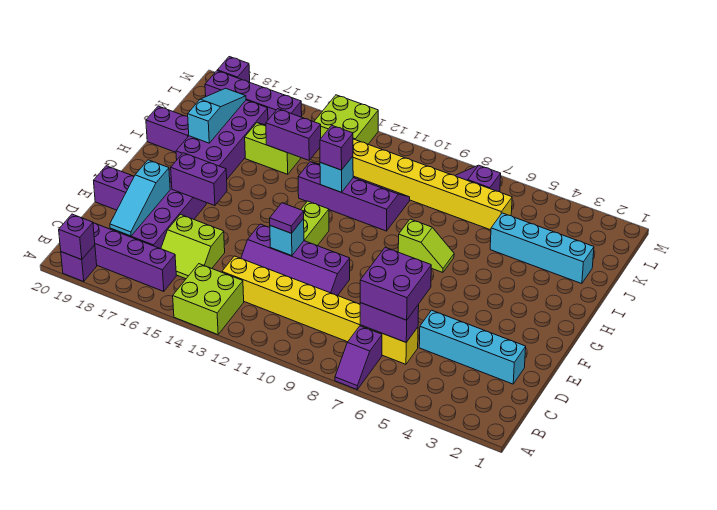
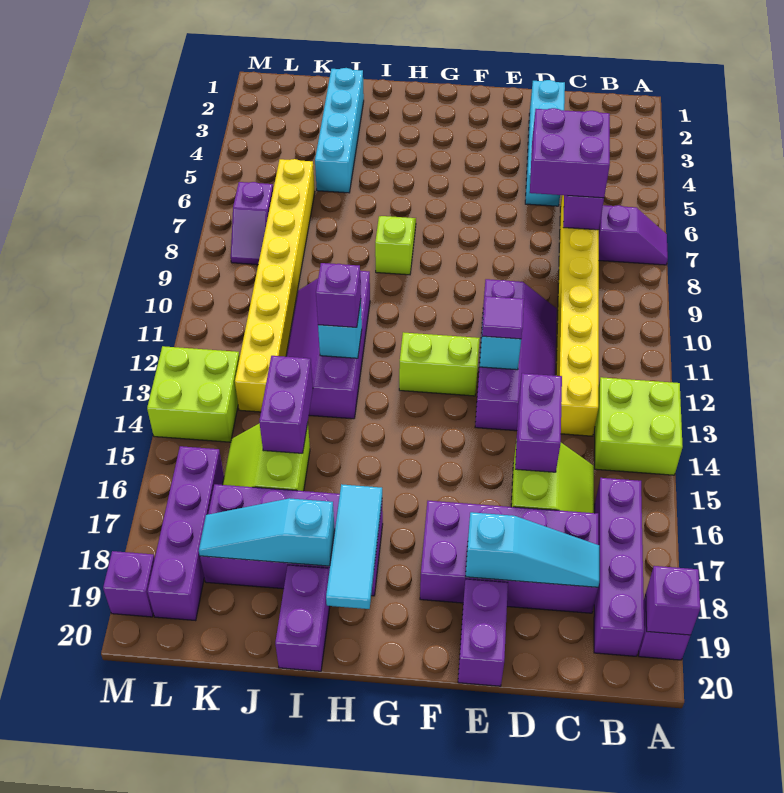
purple brick F16:F17 level 2 -> purple brick D14:D15 level 2
none -> cyan tile H17:H19 level 2

